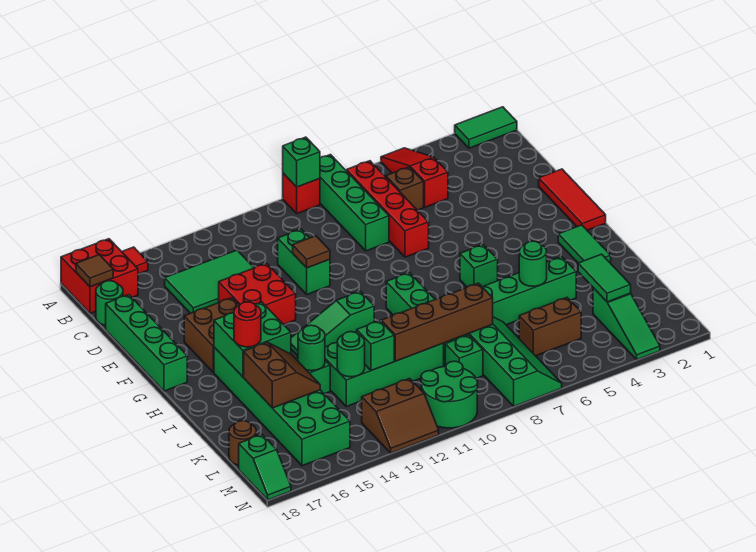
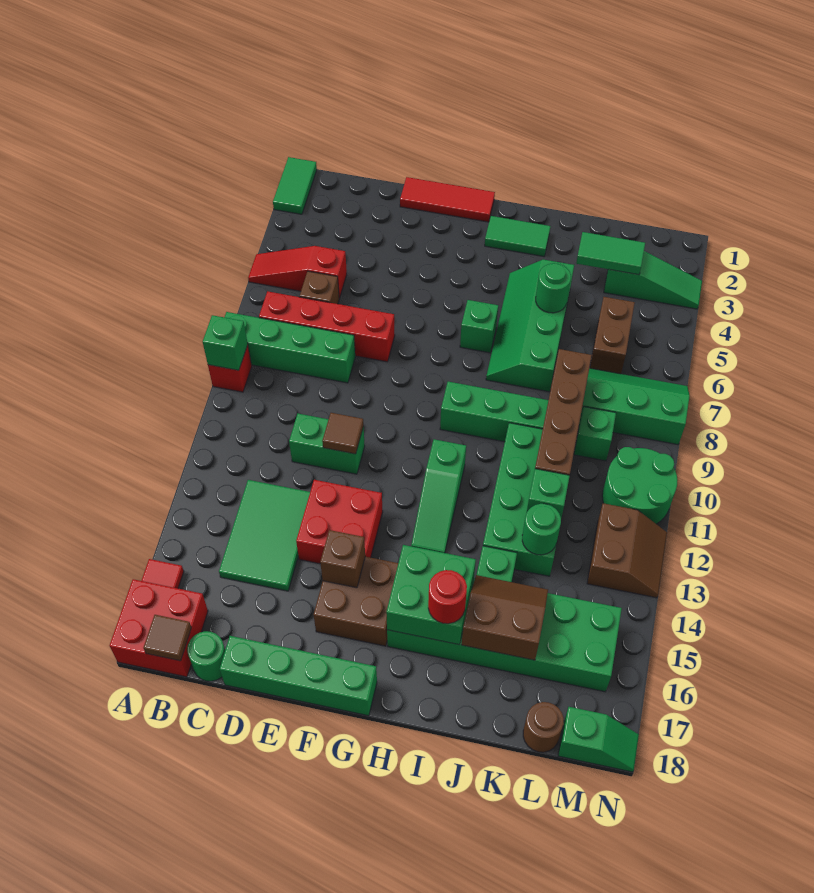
none -> brown brick F15 level 2
green round brick J14 level 2 -> none

